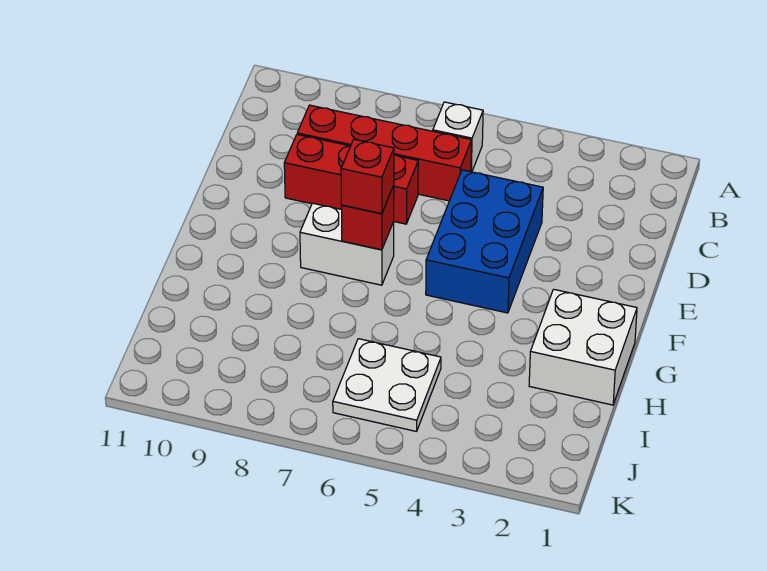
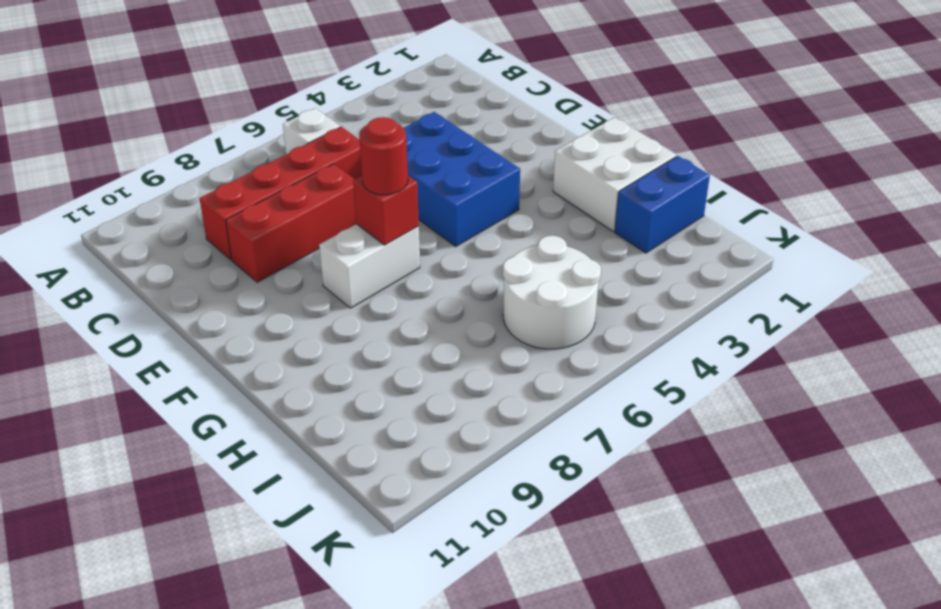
red brick F7 level 3 -> red round brick F7 level 3
none -> blue brick I1:I2 level 1
white plate I5:J6 level 1 -> white round brick I5:J6 level 1

